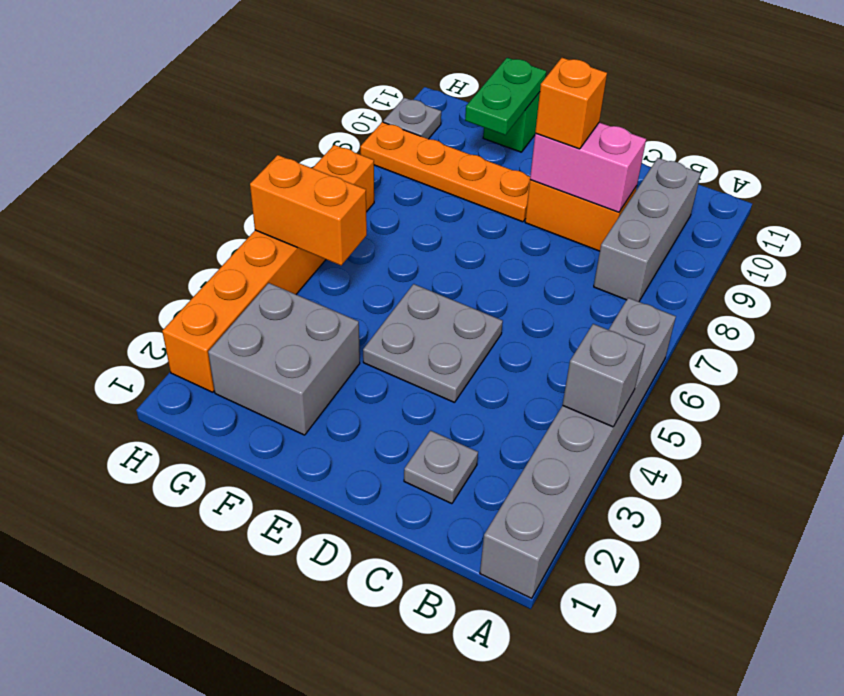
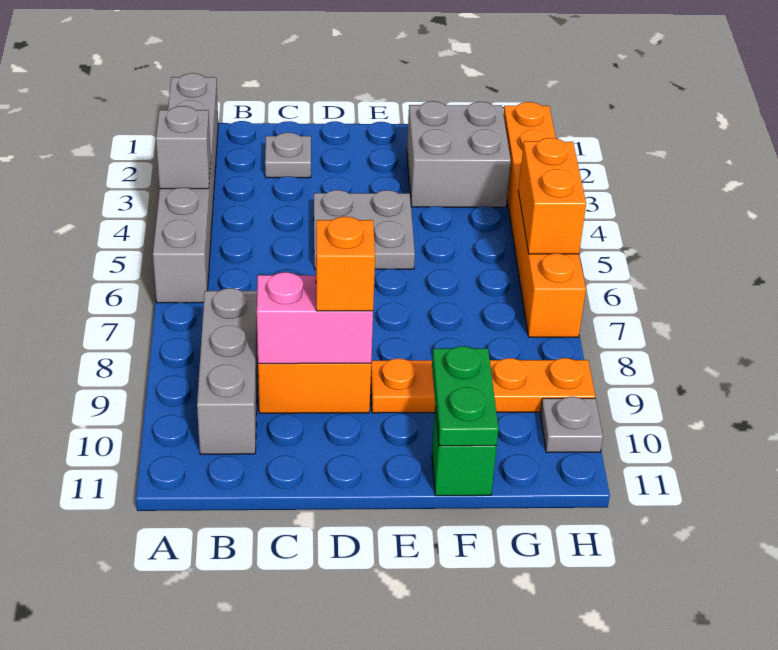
orange brick G5:H5 level 2 -> orange brick H5:H6 level 2

